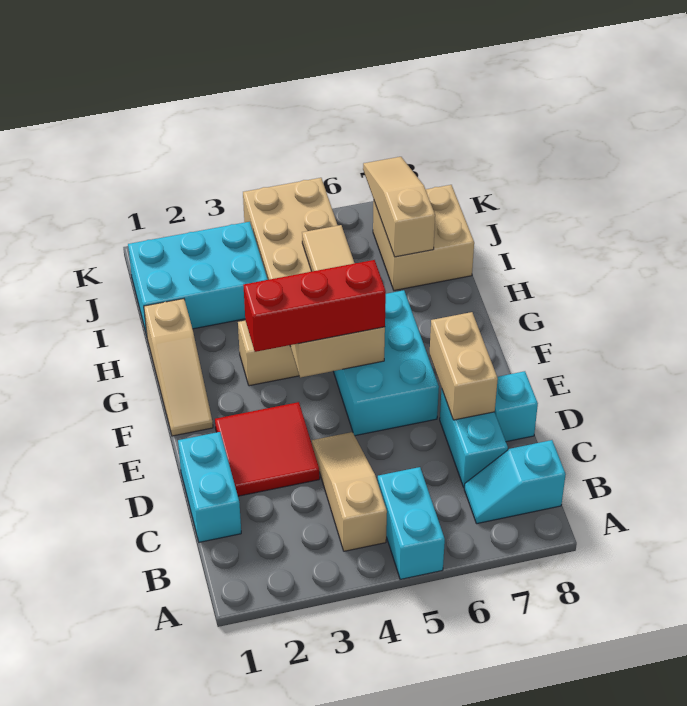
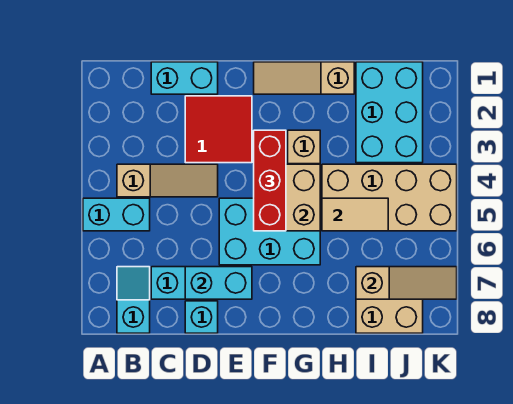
tan brick D7:E7 level 2 -> cyan brick D7:E7 level 2

